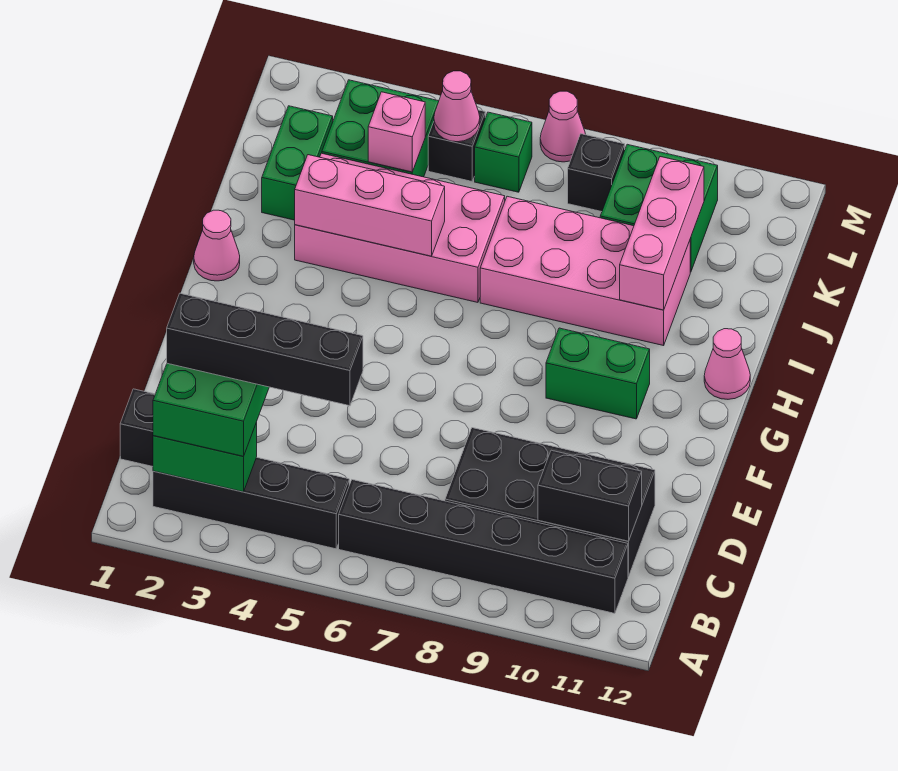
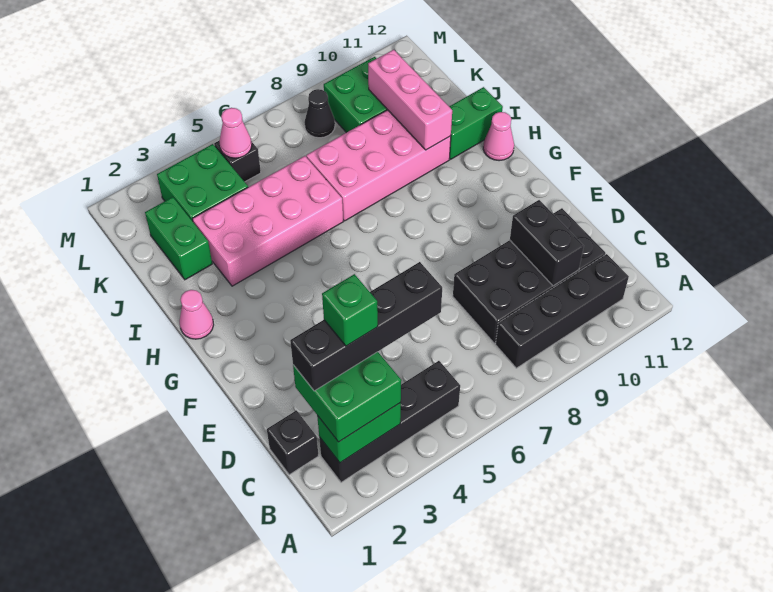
black brick B6:B11 level 1 -> black brick B8:B11 level 1
black brick C10:C11 level 2 -> black brick C10:D10 level 2
green brick G9:G10 level 1 -> green brick I11:I12 level 1
pink brick I3:I5 level 2 -> none
pink brick K4 level 2 -> none
green brick L6 level 1 -> green brick C3 level 5
black brick L8 level 1 -> black cone L8 level 1
pink cone M7 level 1 -> none

